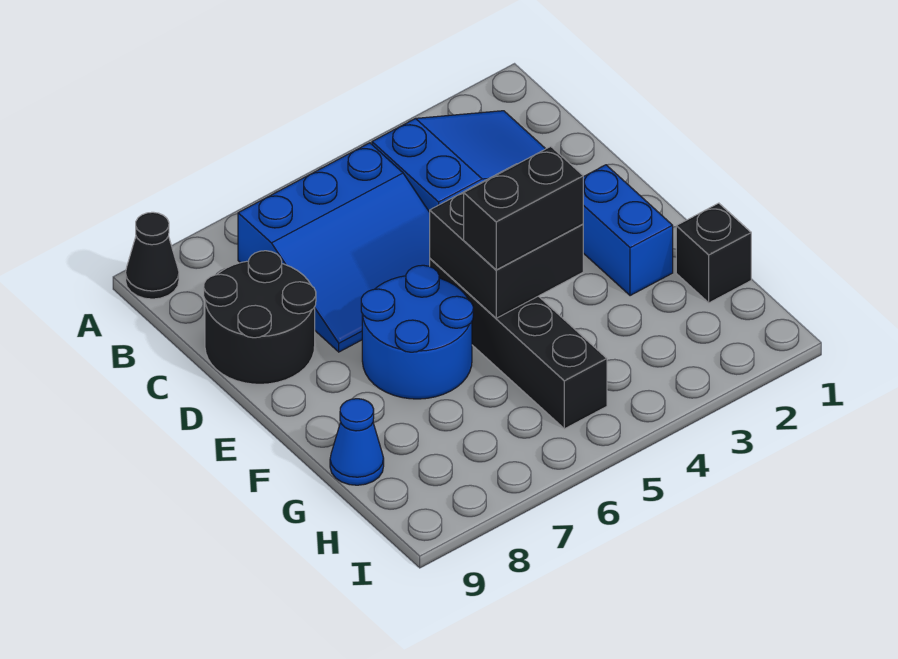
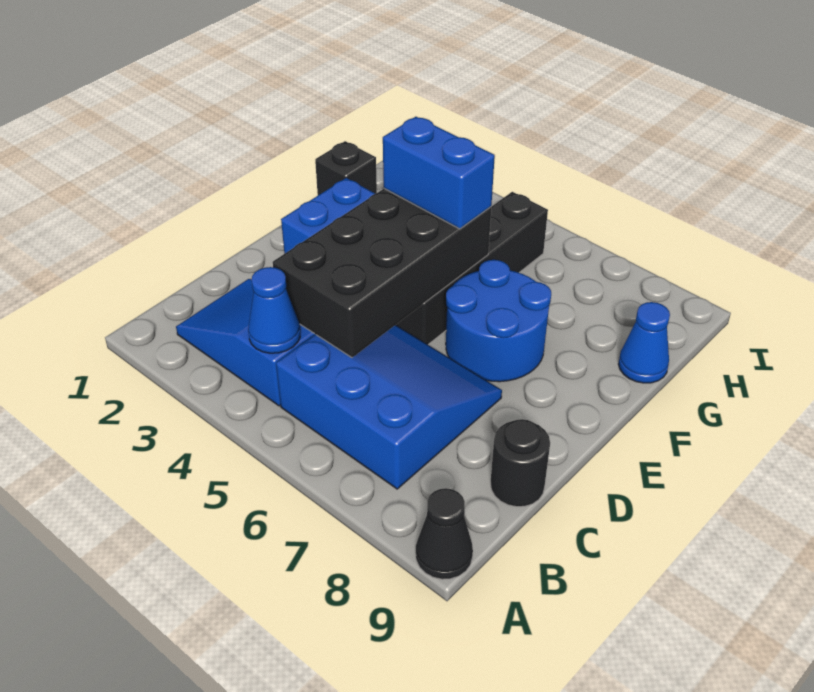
none -> blue cone B4 level 2
black round brick C8:D9 level 1 -> black round brick C9 level 1
black brick E4:F5 level 2 -> black brick C4:F5 level 2
black brick F4:F5 level 3 -> blue brick F4:F5 level 3

